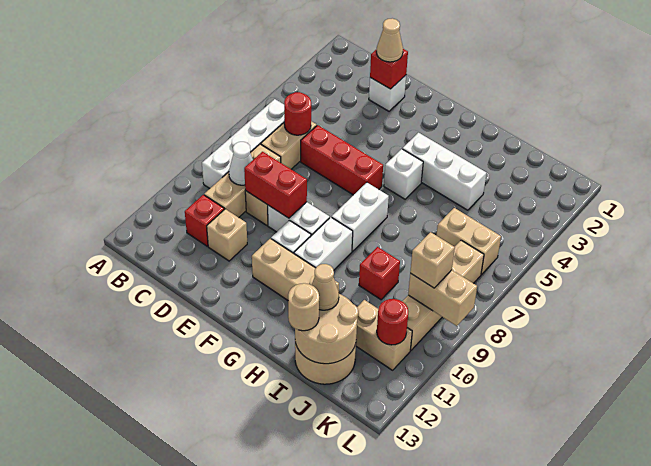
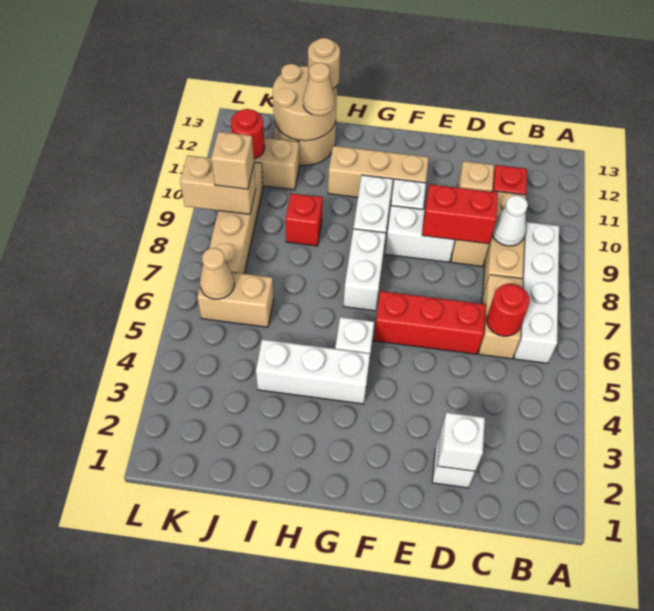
red brick D2 level 2 -> white brick D2 level 2
tan cone D2 level 3 -> tan cone K6 level 2

